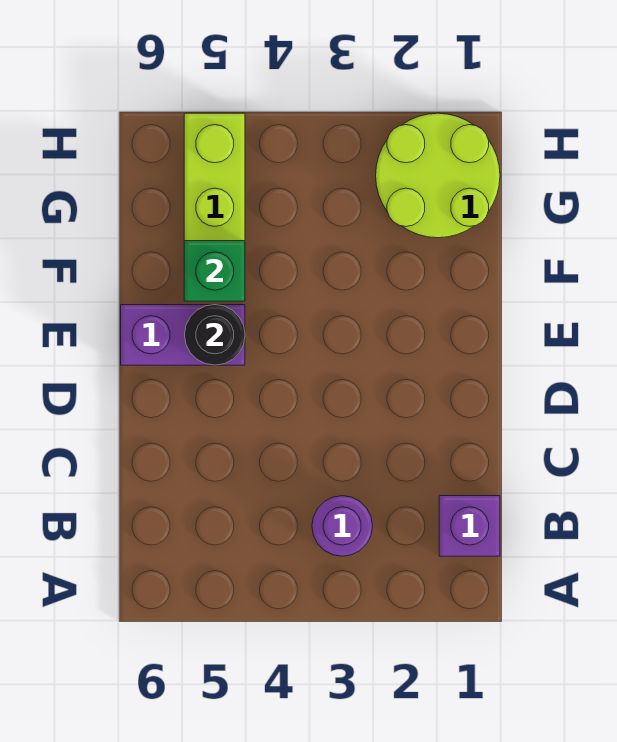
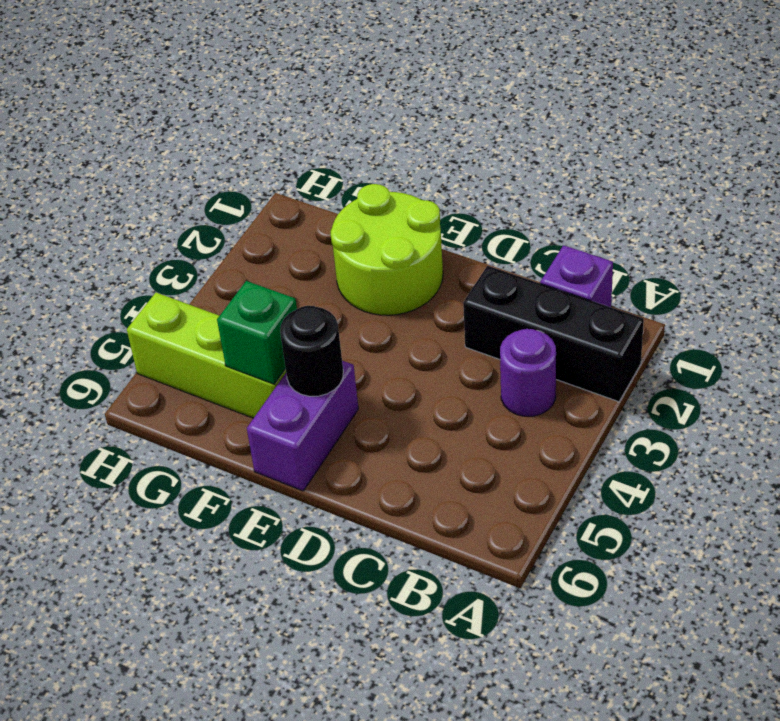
none -> black brick A2:C2 level 1
lime round brick G1:H2 level 1 -> lime round brick E1:F2 level 1

